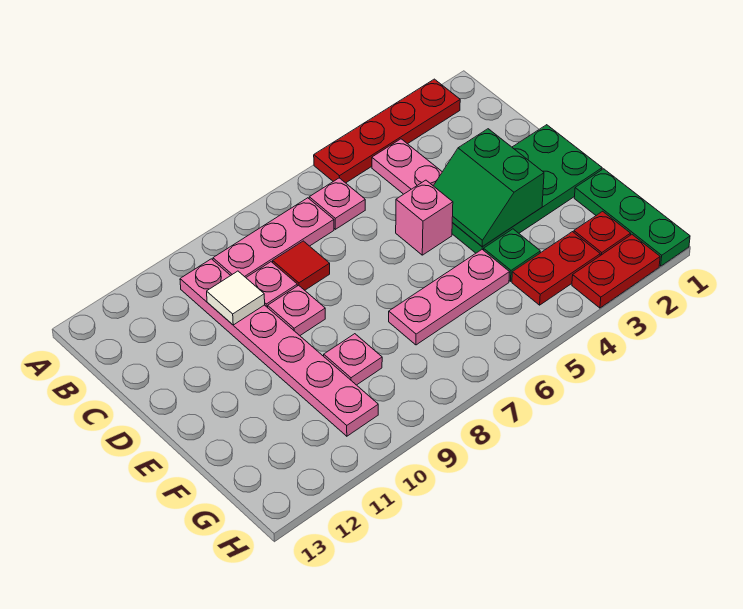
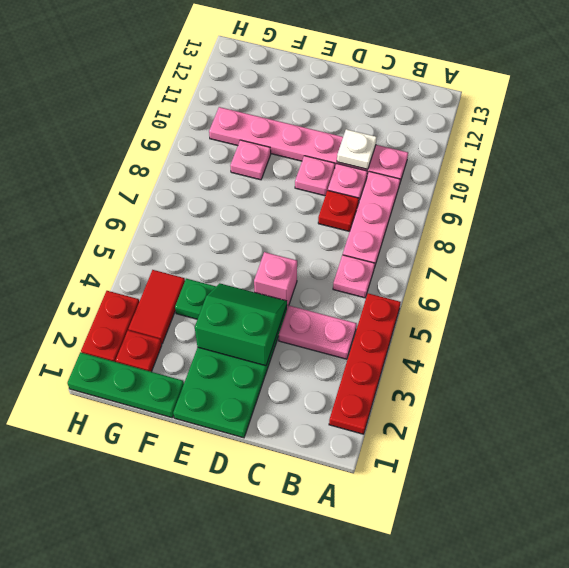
red tile C8 level 1 -> red plate C8 level 1
white tile C10 level 2 -> white plate C10 level 2
pink plate F5:F7 level 1 -> none
red plate G3:G4 level 1 -> red tile G3:G4 level 1

